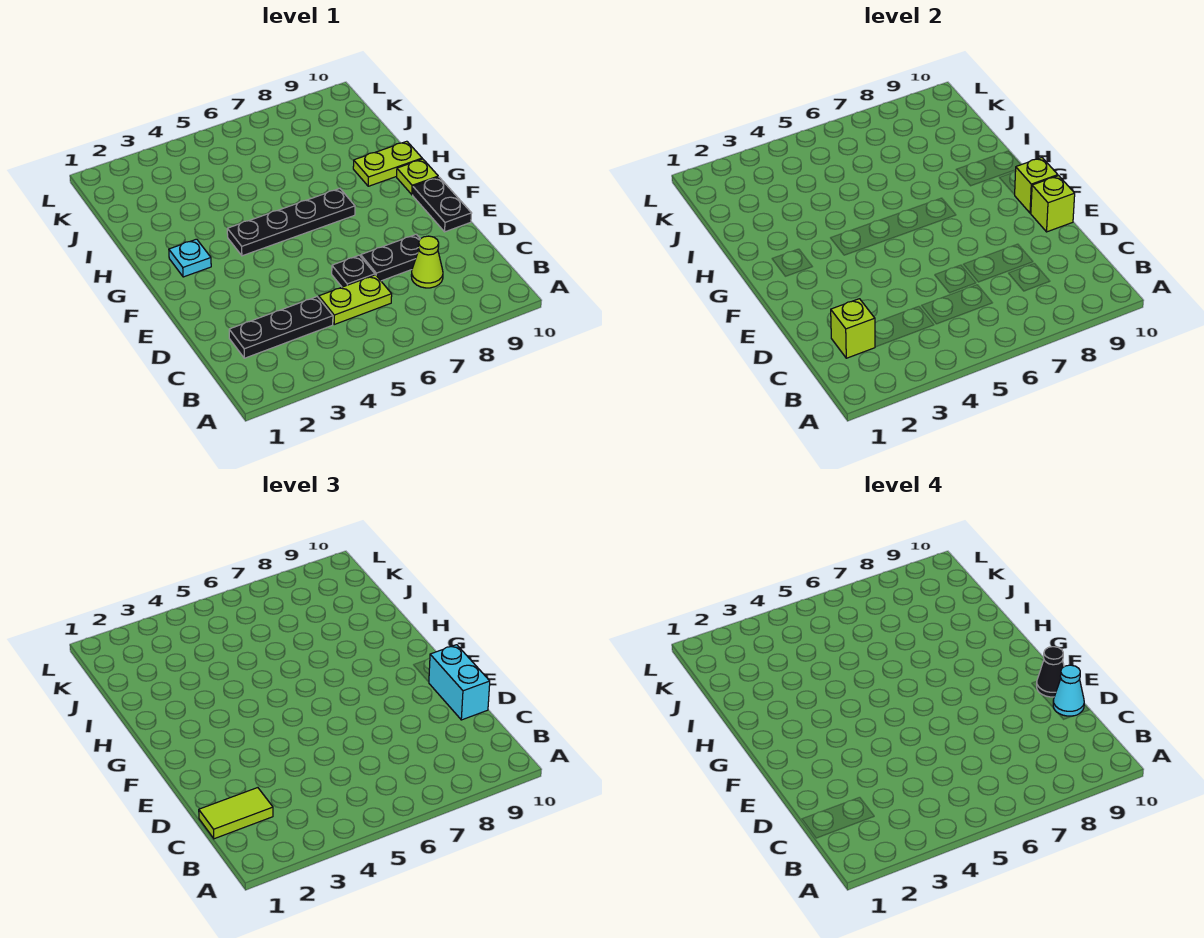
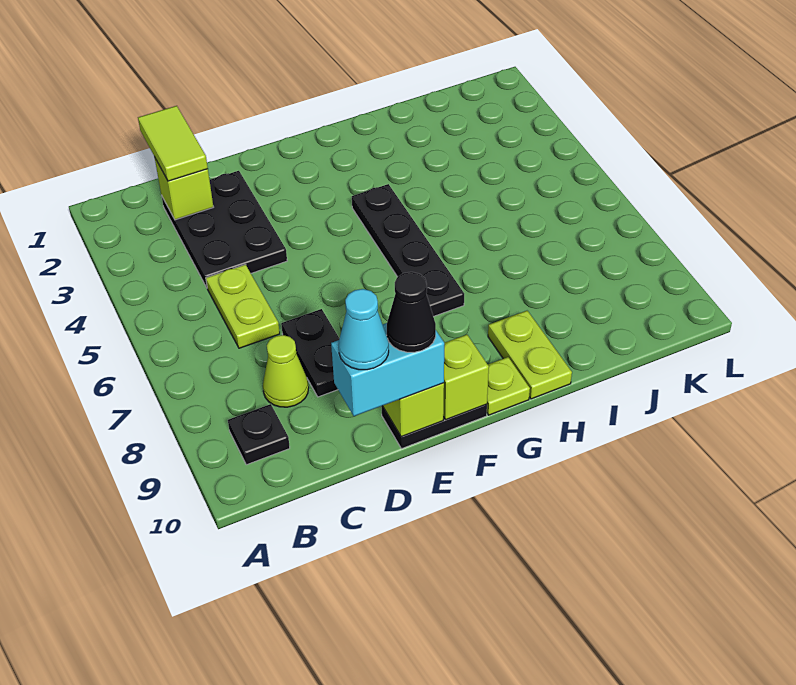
black plate C2:C4 level 1 -> black plate C2:D4 level 1
black plate D6 level 1 -> black plate B9 level 1
cyan plate G2 level 1 -> none

